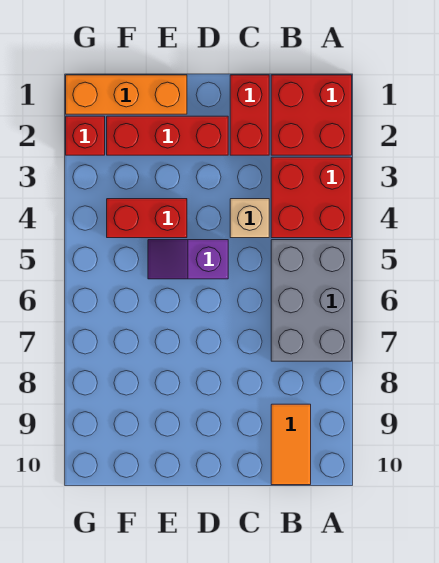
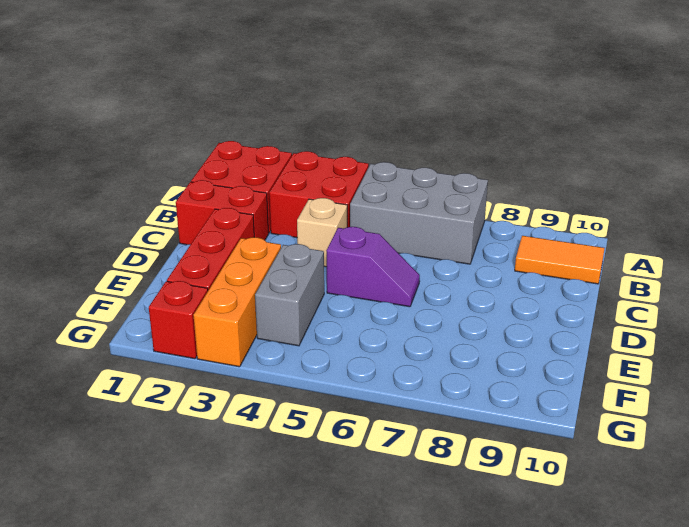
purple slope D5:E5 level 1 top D -> purple slope D5:D6 level 1 top 5
orange brick E1:G1 level 1 -> orange brick E3:G3 level 1
red brick E4:F4 level 1 -> grey brick E4:F4 level 1

